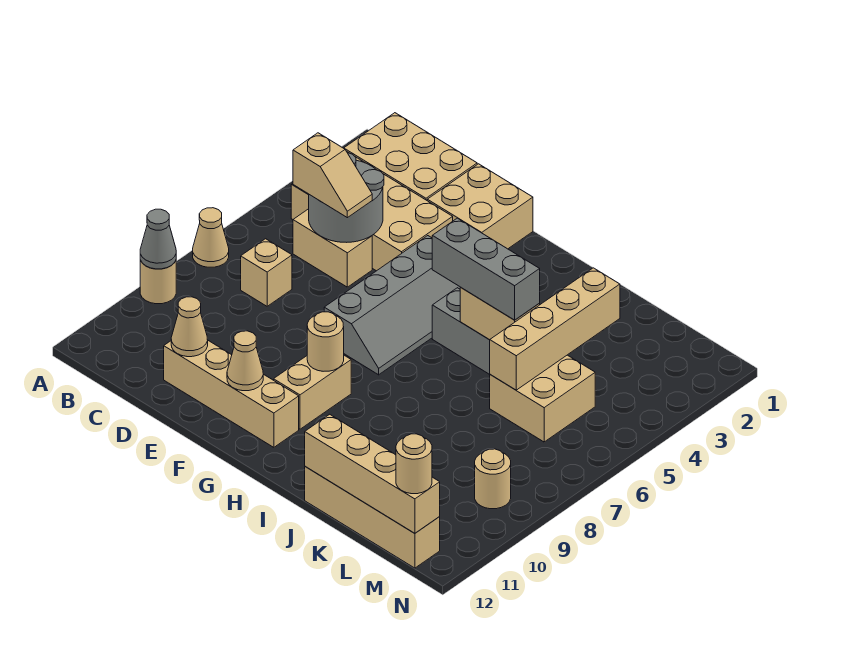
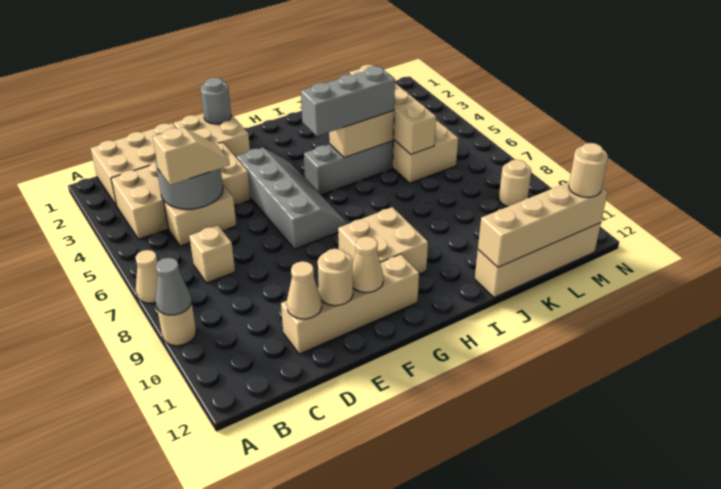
none -> grey round brick F1 level 2
tan brick G9:G10 level 1 -> tan brick G9:H10 level 1
tan round brick G9 level 2 -> tan round brick E11 level 2

